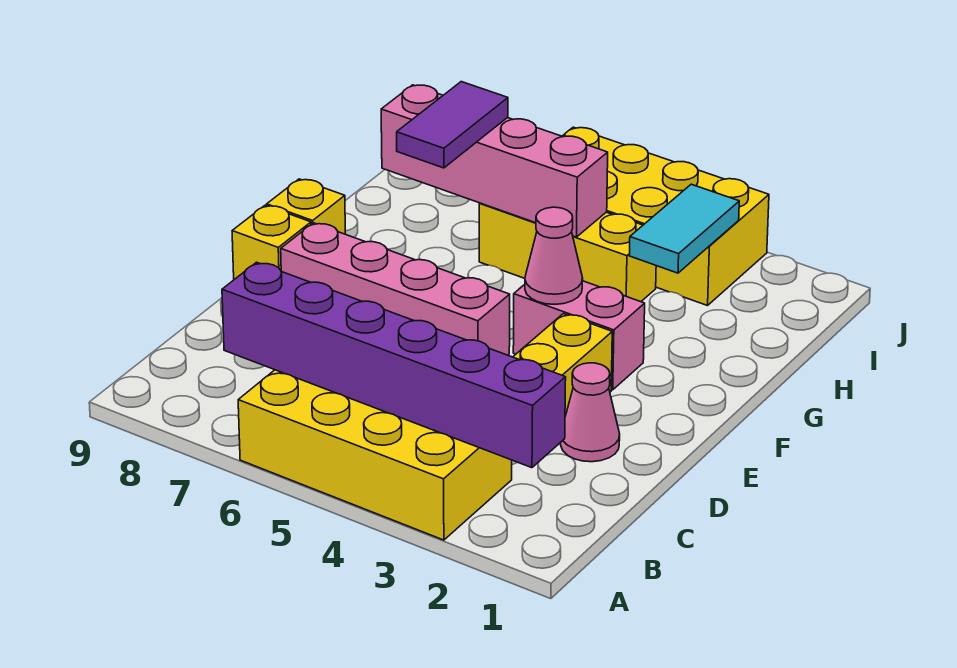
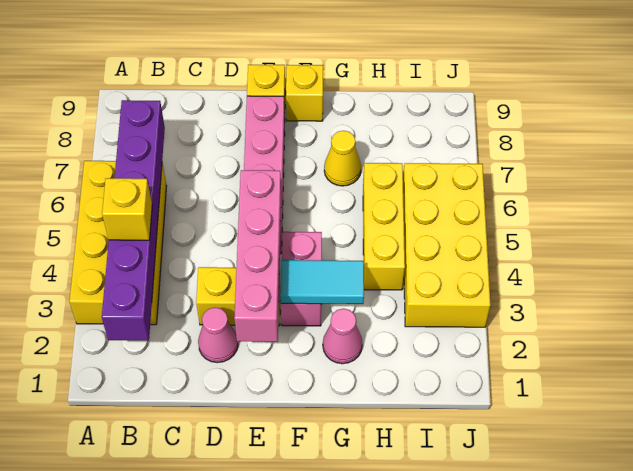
none -> yellow brick B4 level 3
pink cone F4 level 2 -> pink cone G2 level 1
none -> yellow cone G7 level 1
purple tile G7:H7 level 3 -> none
cyan tile H3:I3 level 2 -> cyan tile F3:G3 level 2
pink brick H5:H8 level 2 -> pink brick E2:E5 level 2

